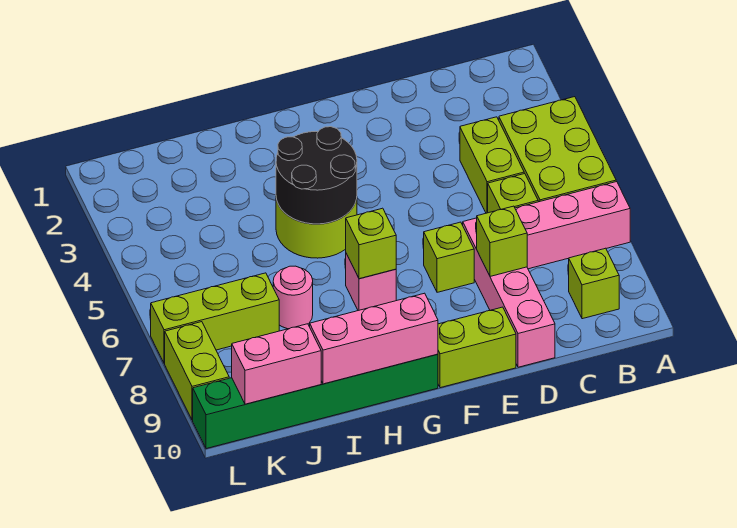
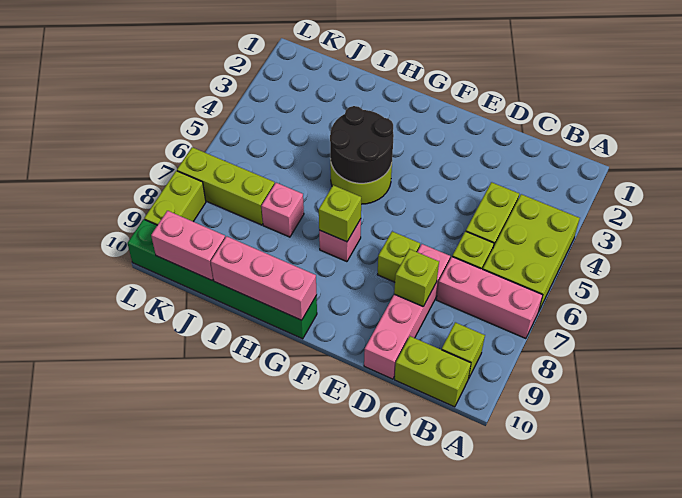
lime brick E10:F10 level 1 -> lime brick B10:C10 level 1
pink round brick I7 level 1 -> pink brick I7 level 1

